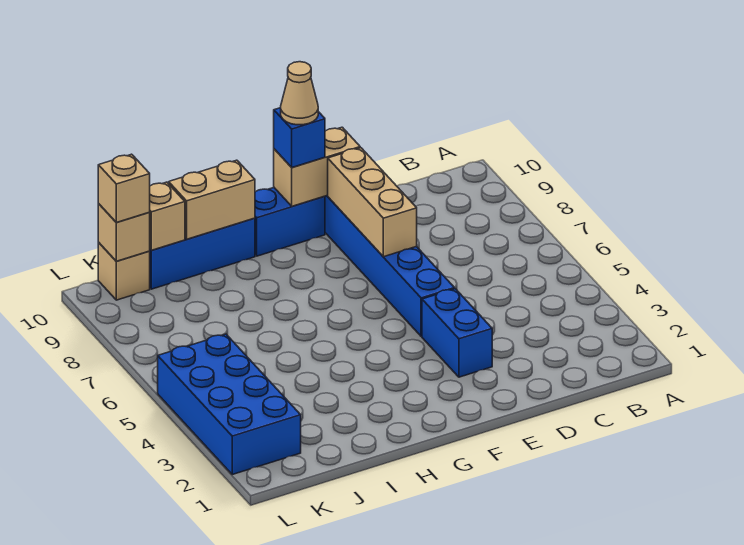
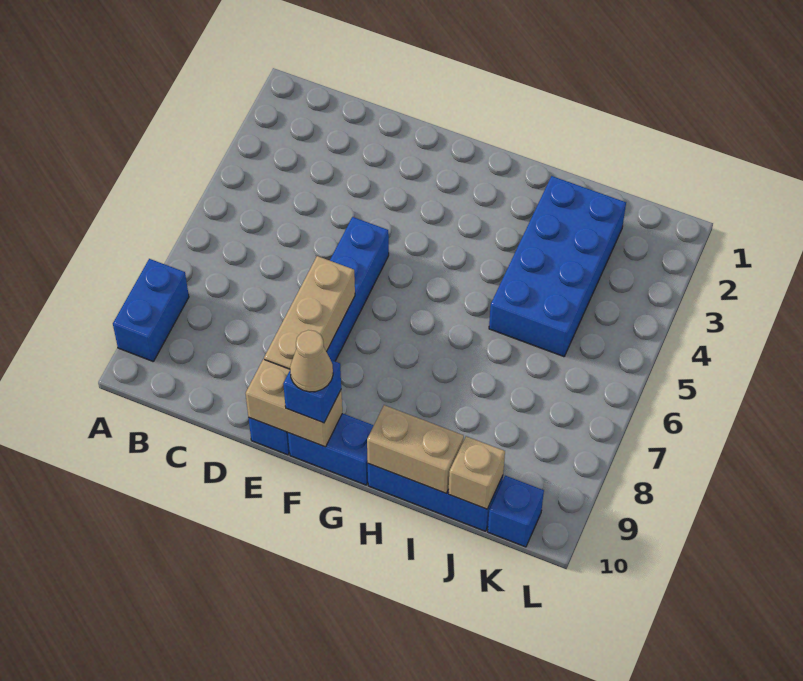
blue brick E3:E4 level 1 -> blue brick A8:A9 level 1
blue brick K2:L5 level 1 -> blue brick I2:J5 level 1
tan brick K10 level 1 -> blue brick K10 level 1
tan brick K10 level 2 -> none
tan brick K10 level 3 -> none

